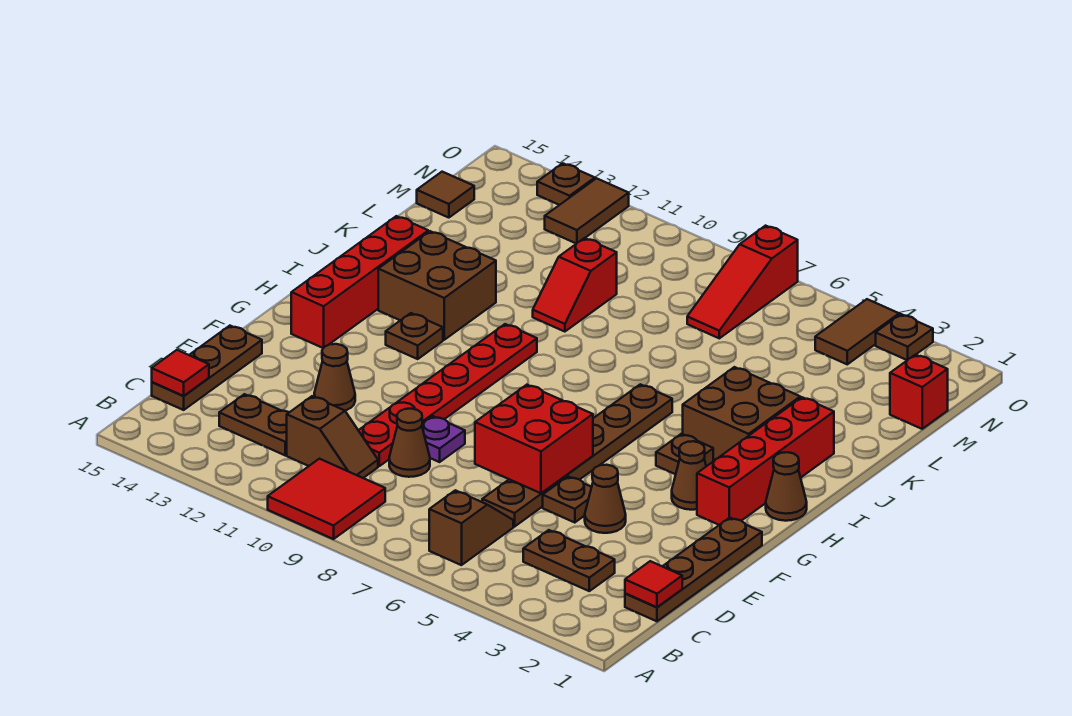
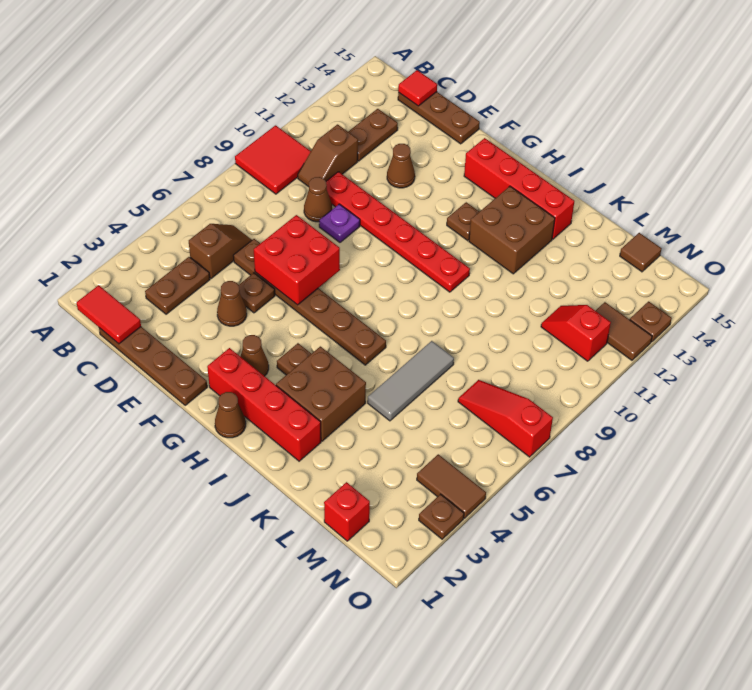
brown slope B6:C6 level 1 top B -> brown slope C5:C6 level 1 top 5
red tile C1 level 2 -> red tile B1:C1 level 2
none -> grey tile K5:K7 level 1
red slope K10:L10 level 1 top L -> red slope M11:N11 level 1 top N

